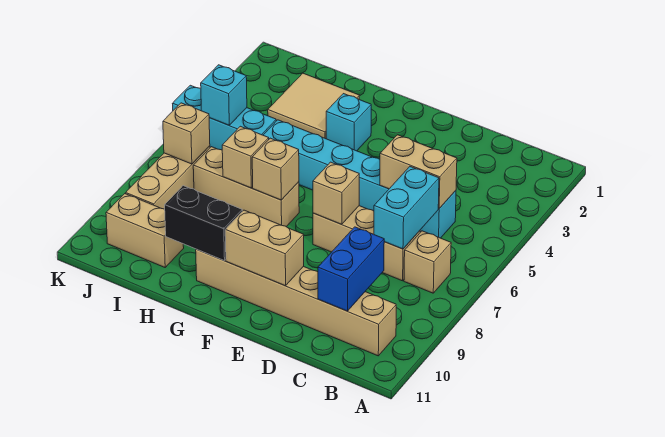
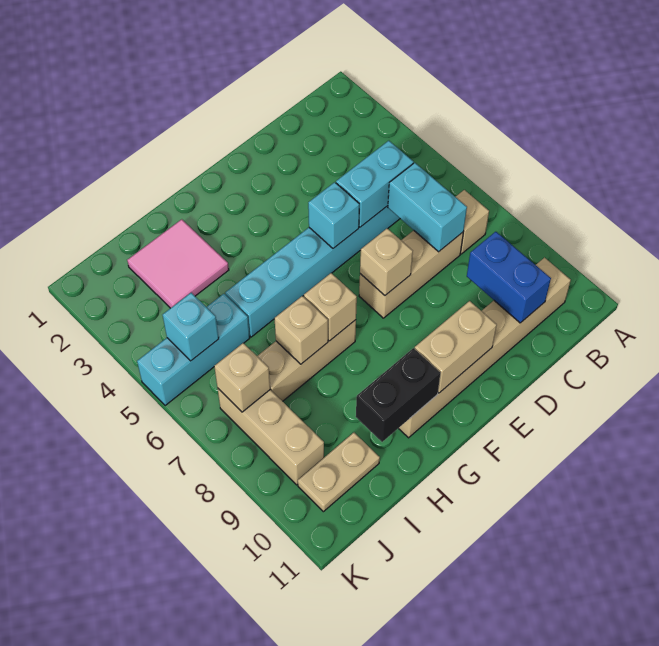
tan brick C5:D5 level 2 -> cyan brick C5:D5 level 2
cyan brick G3 level 1 -> cyan brick E5 level 2
tan tile H2:I3 level 1 -> pink tile H2:I3 level 1
tan brick I10:J10 level 1 -> tan plate I10:J10 level 1

